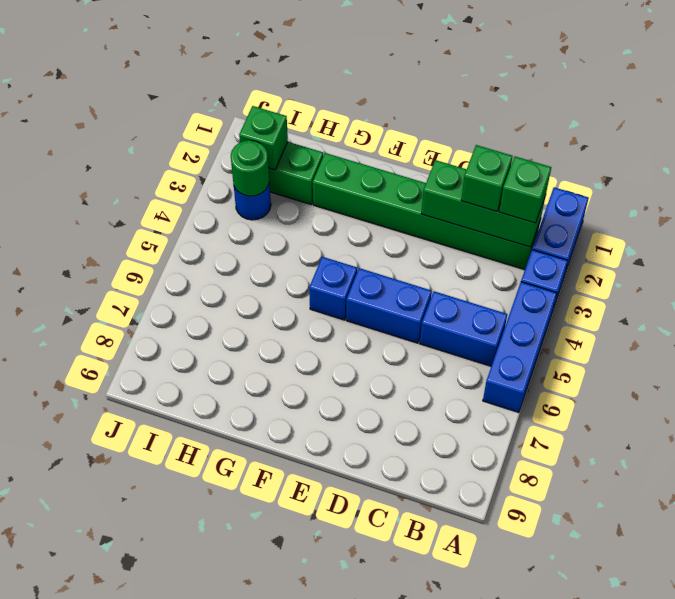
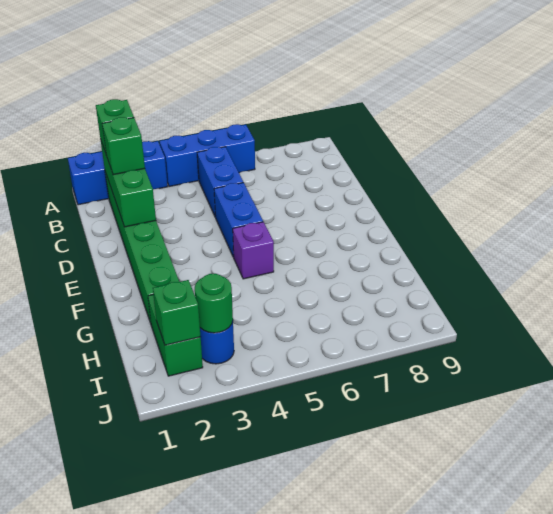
blue brick F5 level 1 -> purple brick F5 level 1

